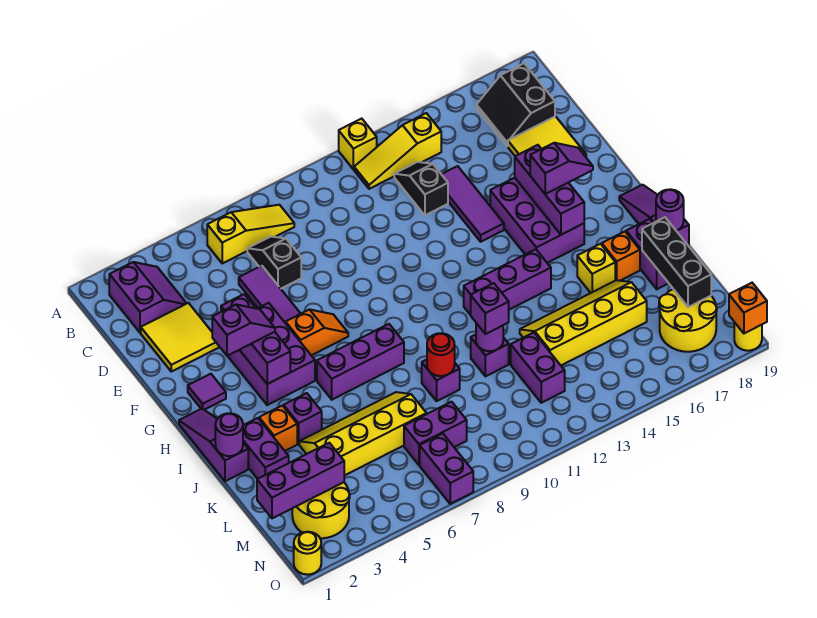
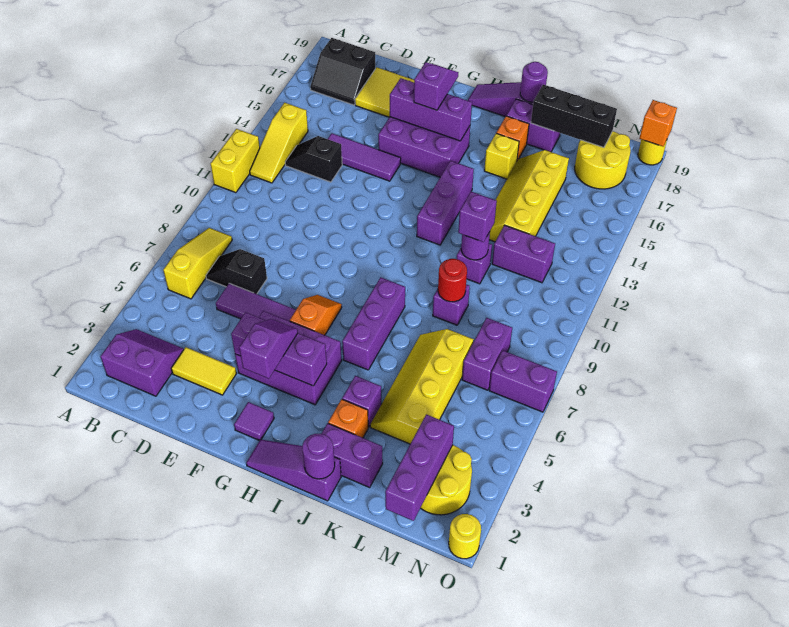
yellow brick A12 level 1 -> yellow brick A11:A12 level 1
yellow tile D2:E3 level 1 -> yellow tile D3:E3 level 1

